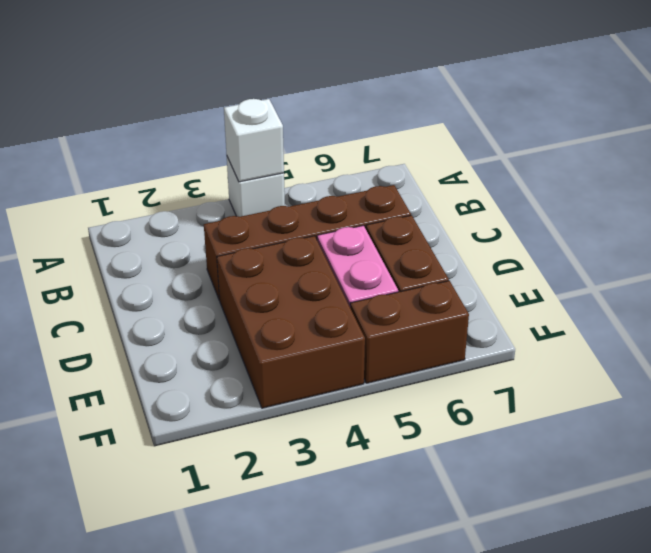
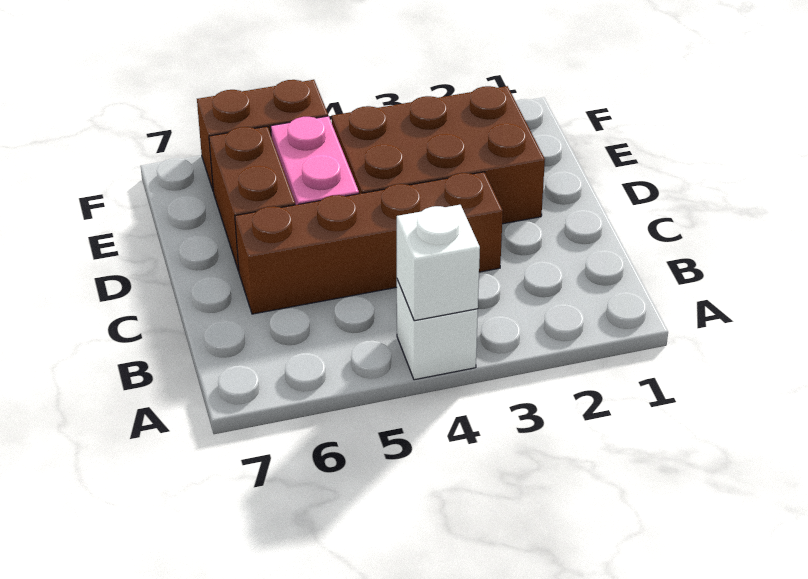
brown brick D3:F4 level 1 -> brown brick D2:E4 level 1

